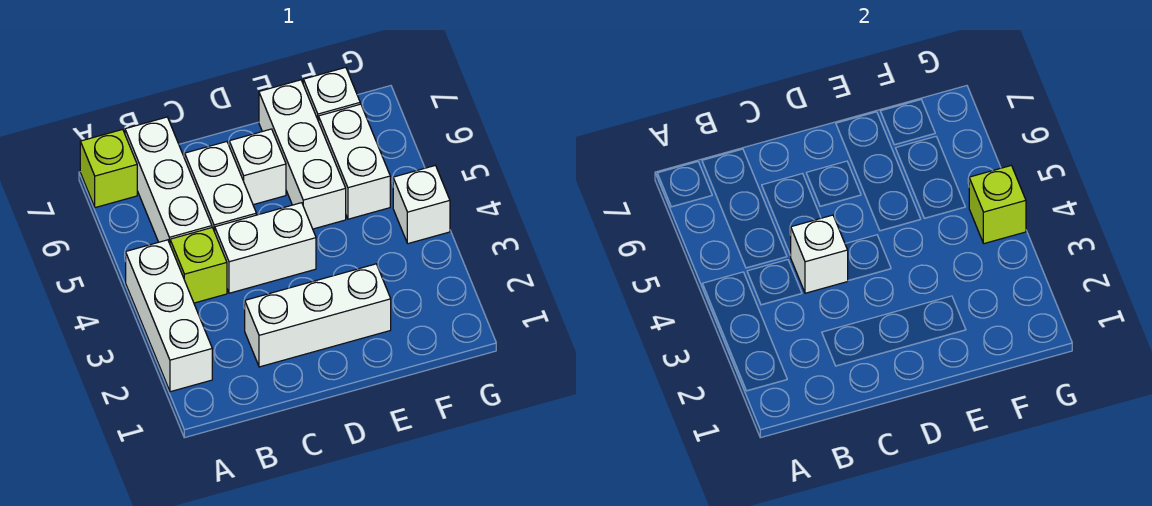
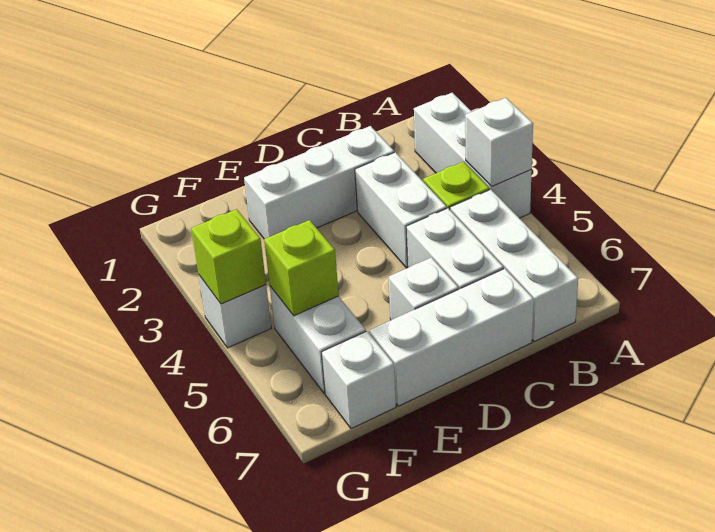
lime brick A7 level 1 -> lime brick F5 level 2
white brick C4:D4 level 1 -> white brick C3:C4 level 1
white brick C4 level 2 -> white brick A4 level 2
white brick E5:E7 level 1 -> white brick C7:E7 level 1

